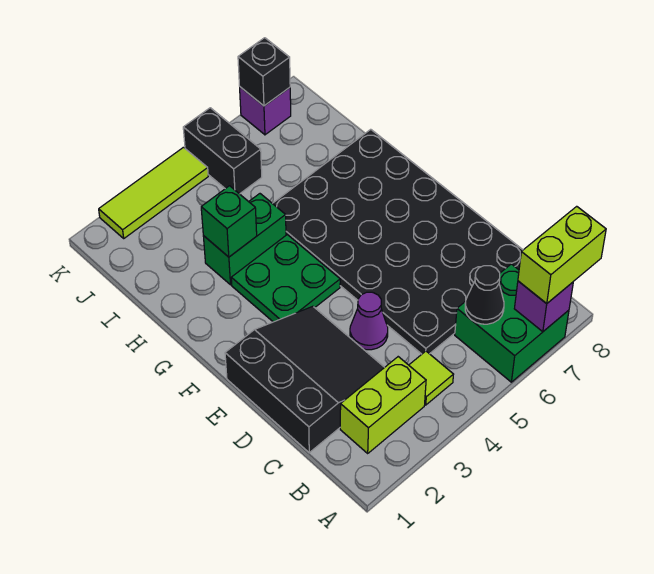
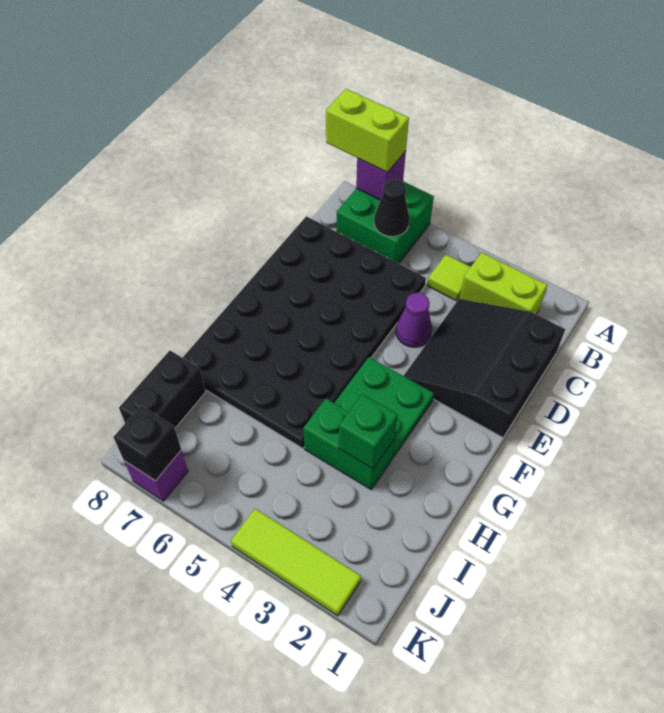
black brick J5:K5 level 1 -> black brick I8:J8 level 1

